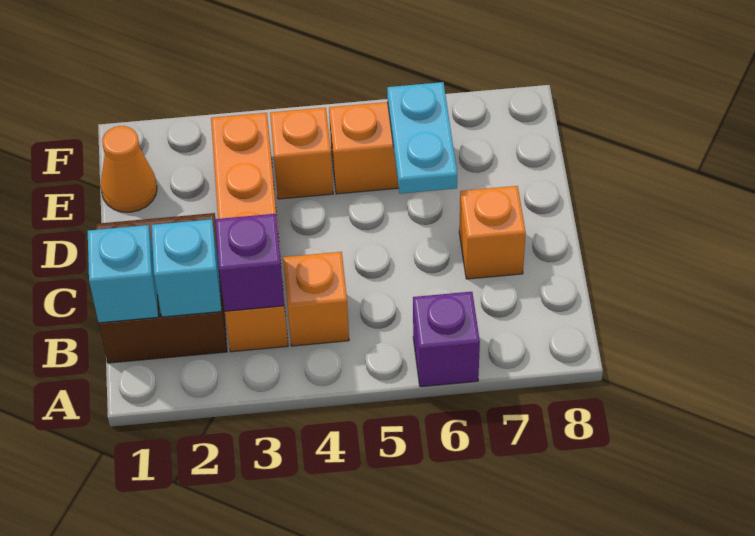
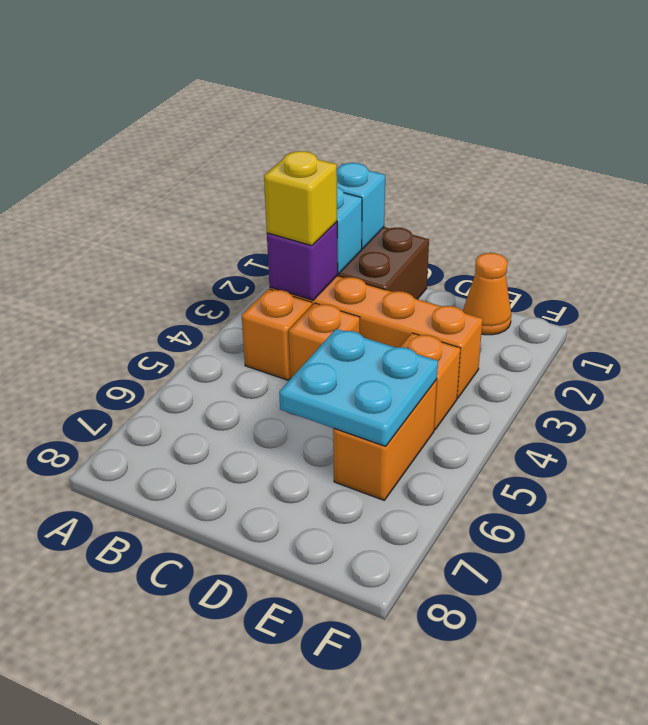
purple brick A6 level 1 -> none
none -> yellow brick B3 level 3
orange brick C7 level 1 -> orange brick C4 level 1
cyan plate D6:E6 level 2 -> cyan plate D5:E6 level 2

